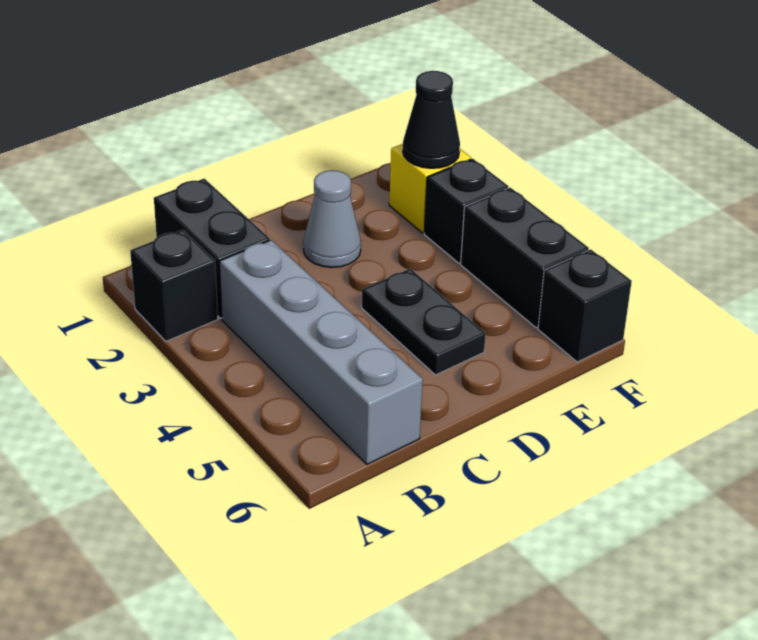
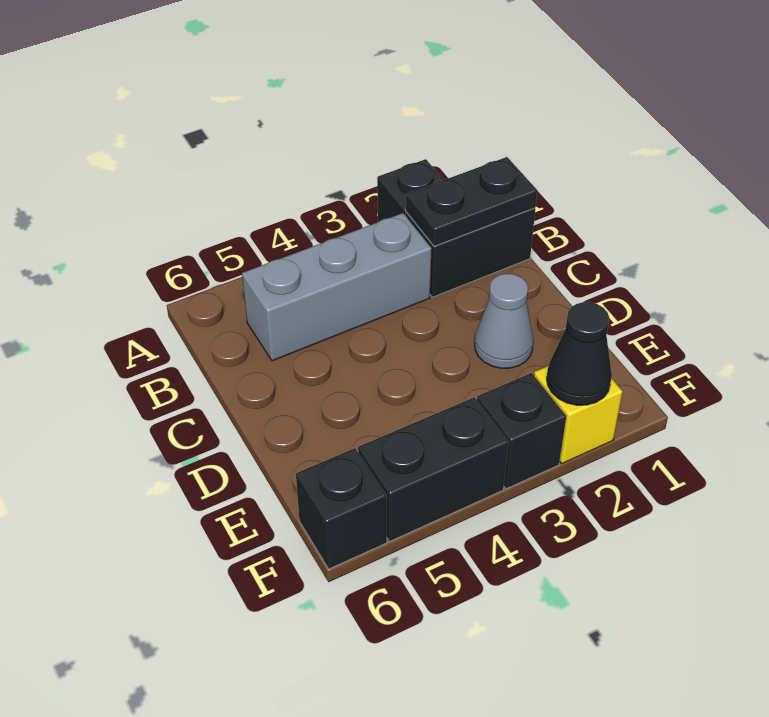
grey brick B3:B6 level 1 -> grey brick B3:B5 level 1
black plate D4:D5 level 1 -> black plate B1:B2 level 2

